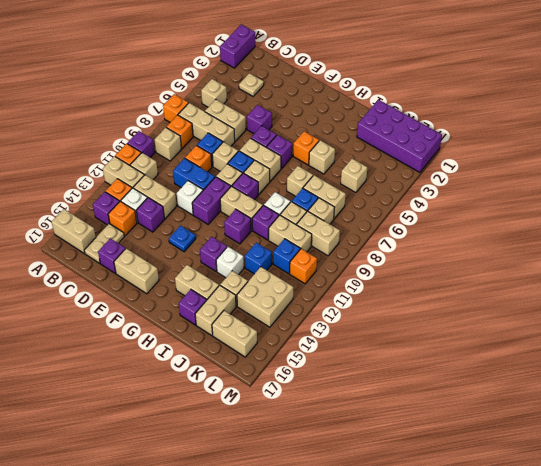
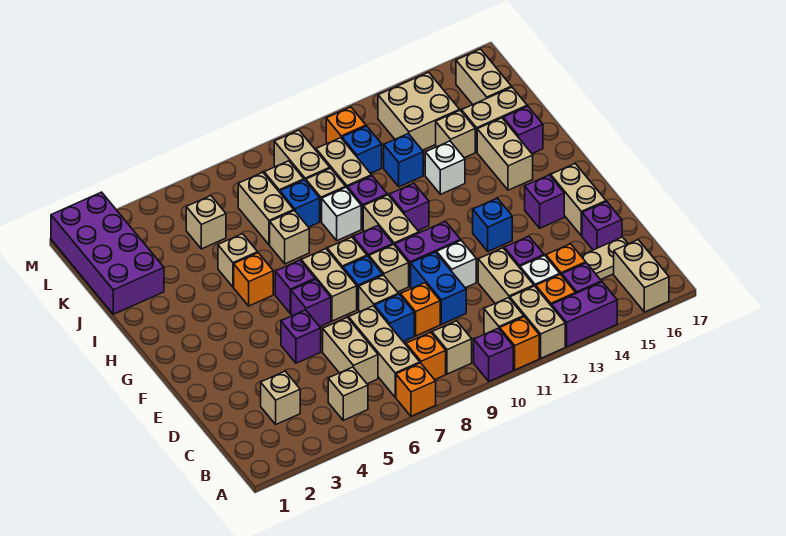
purple brick A1:A2 level 1 -> purple brick A13:A14 level 1
tan plate C3 level 1 -> tan brick C3 level 1
blue plate F13 level 1 -> blue brick F13 level 1
purple brick H13 level 1 -> purple brick F15 level 1

